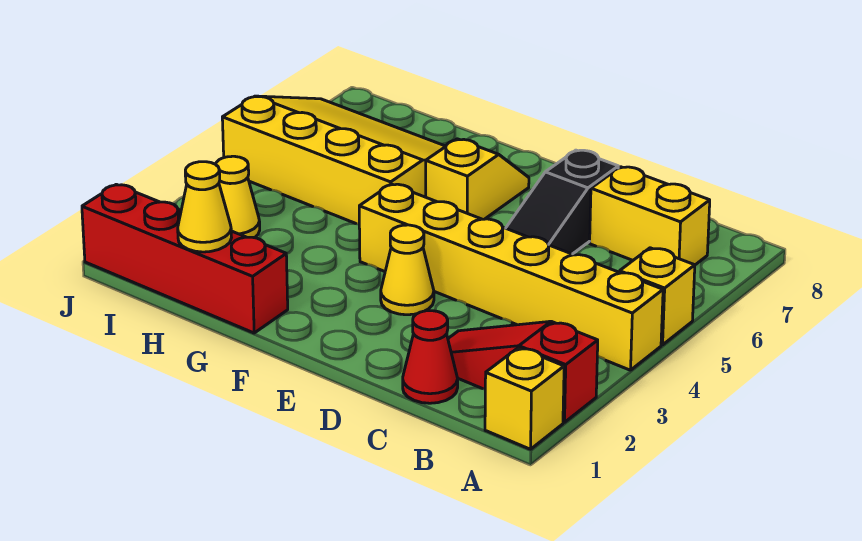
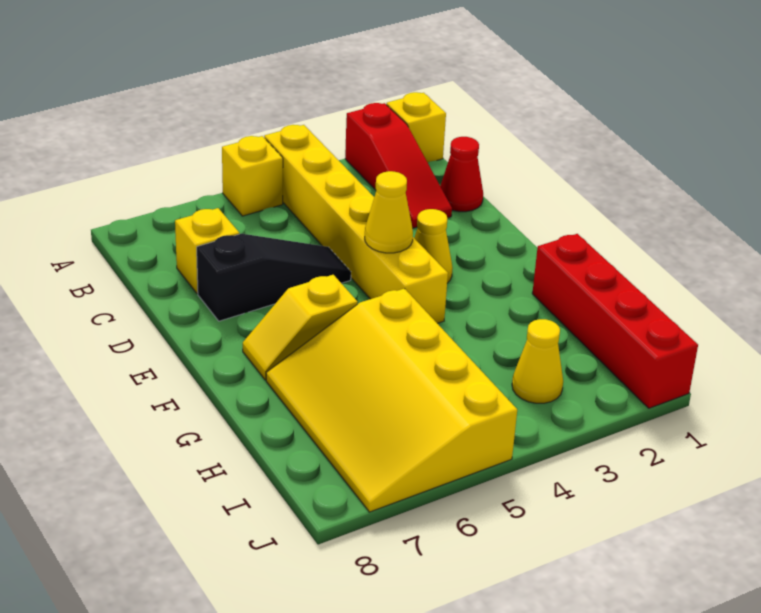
yellow brick B7:C7 level 1 -> yellow brick C7 level 1
yellow cone H1 level 2 -> yellow cone E4 level 2

